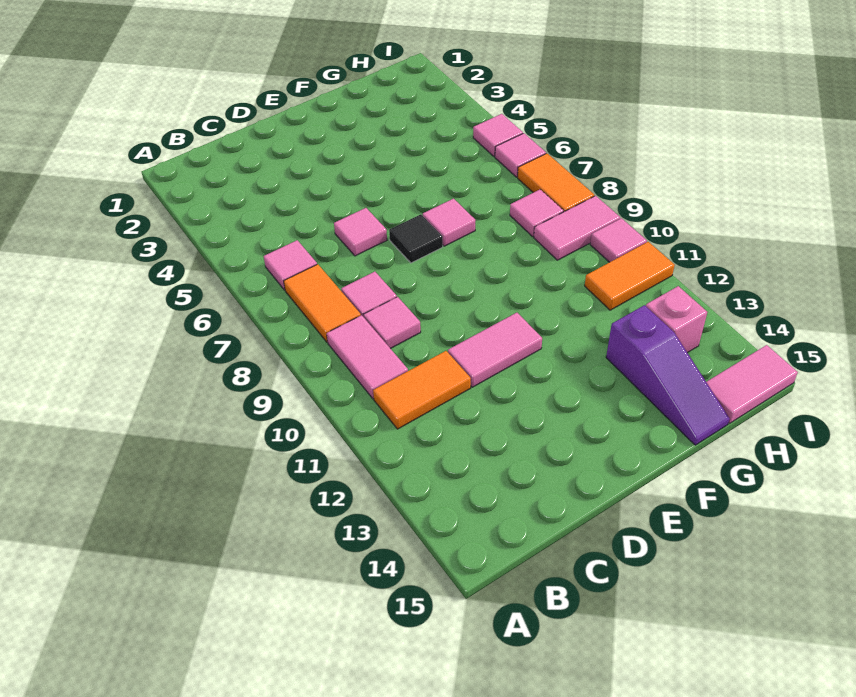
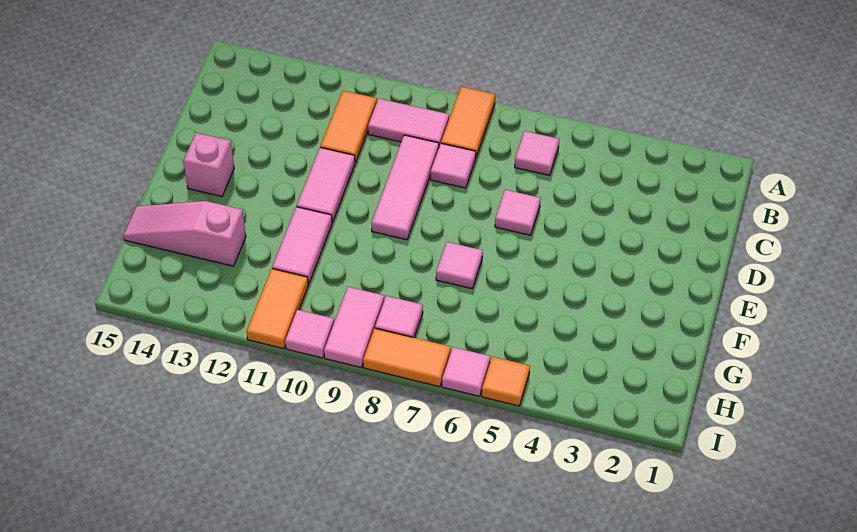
orange tile B7:B8 level 1 -> orange tile A8:B8 level 1
pink tile C9 level 1 -> pink tile C9:E9 level 1
black tile E7 level 1 -> none
purple slope G13:G15 level 1 top 13 -> pink slope G13:G15 level 1 top 13
pink brick H13 level 1 -> pink brick E14 level 1
pink tile H15:I15 level 1 -> pink tile F11:G11 level 1
pink tile I5 level 1 -> orange tile I5 level 1

